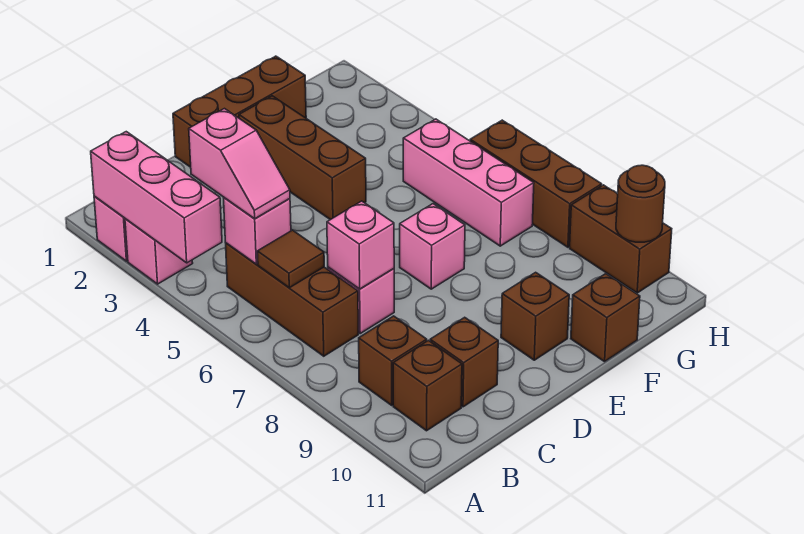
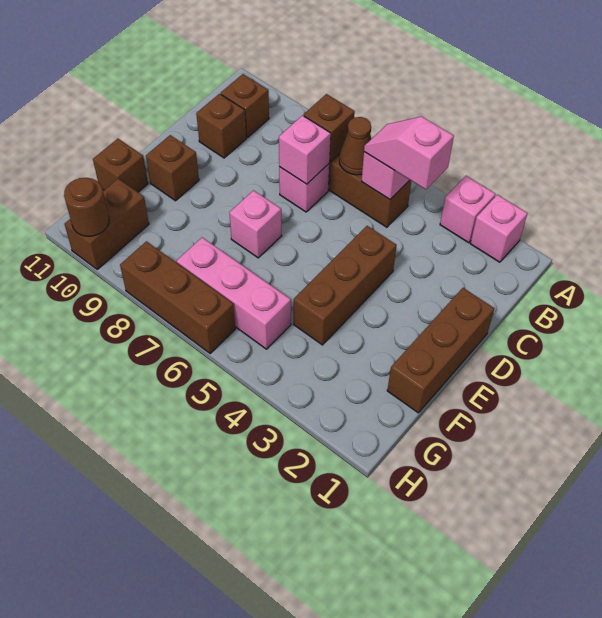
pink brick A2:A4 level 2 -> none
brown tile B6 level 2 -> brown cone B6 level 2
brown brick B9 level 1 -> brown brick B7 level 2
brown brick E2:E4 level 1 -> brown brick D4:F4 level 1
brown brick H9:H10 level 1 -> brown brick G10:H10 level 1

